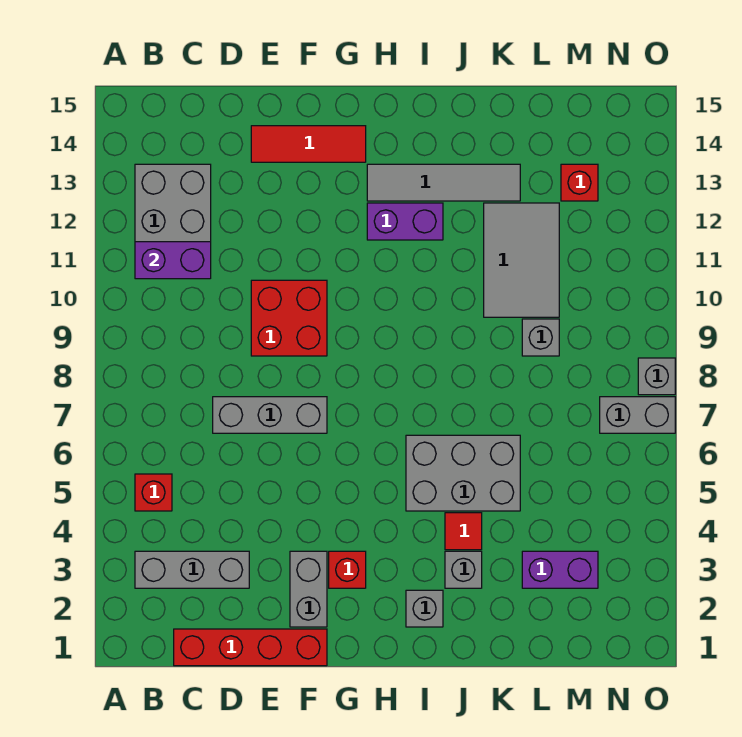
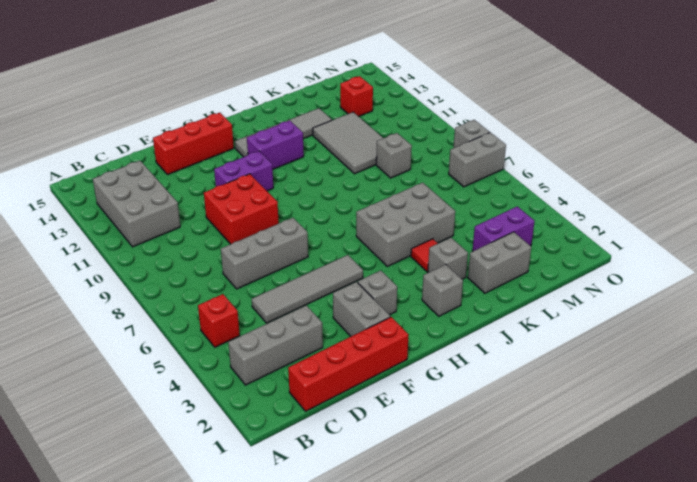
purple brick B11:C11 level 2 -> purple brick F11:G11 level 1
none -> grey tile D5:G5 level 1
red tile E14:G14 level 1 -> red brick E14:G14 level 1
red brick G3 level 1 -> grey brick G3 level 1
none -> grey brick K2:L2 level 1

